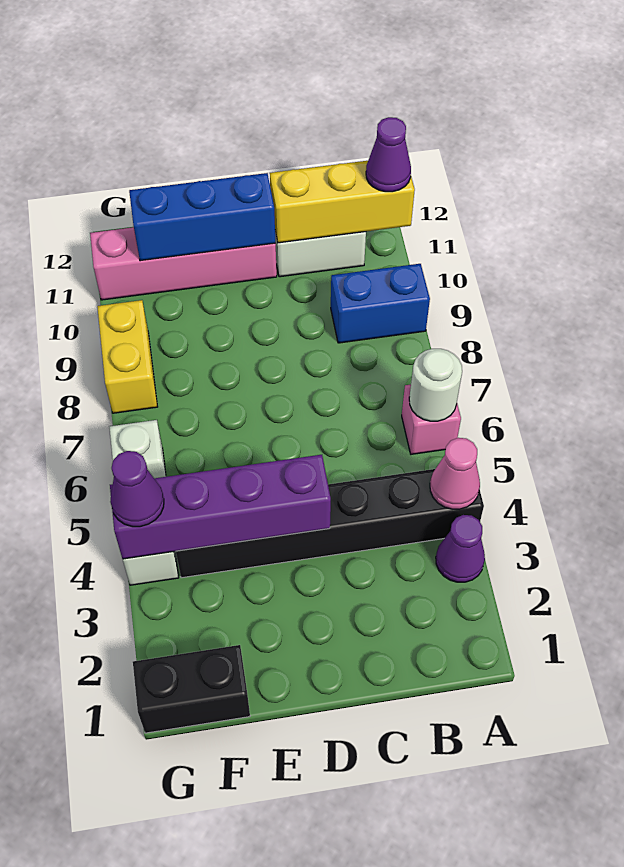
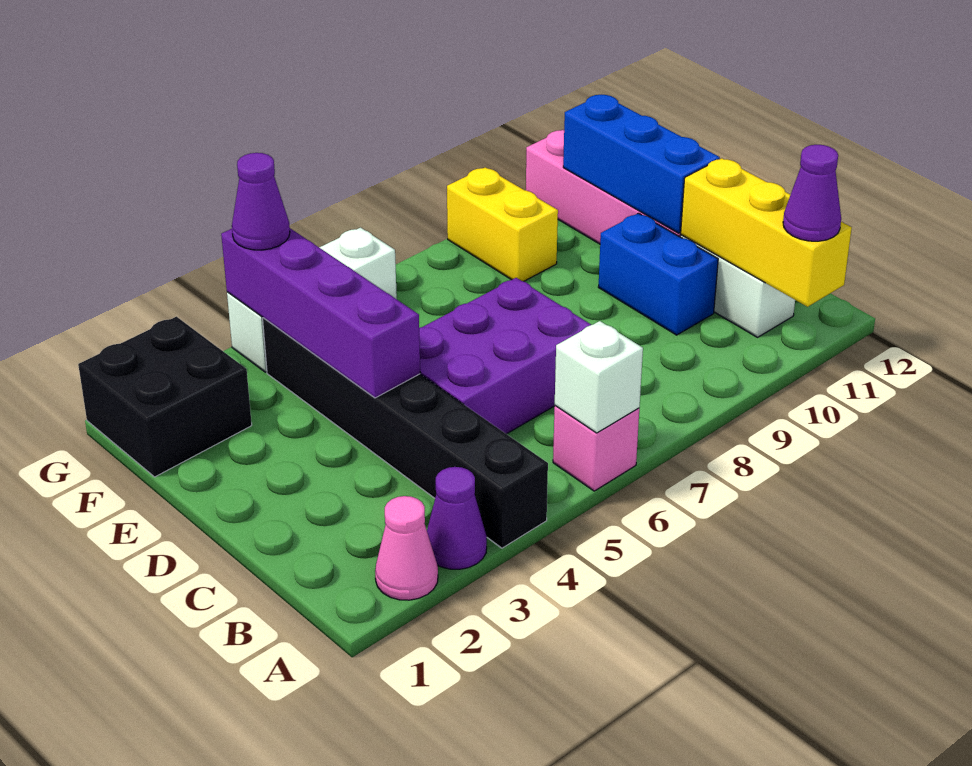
pink cone A4 level 2 -> pink cone A2 level 1
white round brick A6 level 2 -> white brick A6 level 2
blue brick A9:B9 level 1 -> blue brick C10:D10 level 1
none -> purple brick C5:D7 level 1
black brick F1:G1 level 1 -> black brick F1:G2 level 1
yellow brick G8:G9 level 1 -> yellow brick F9:G9 level 1

